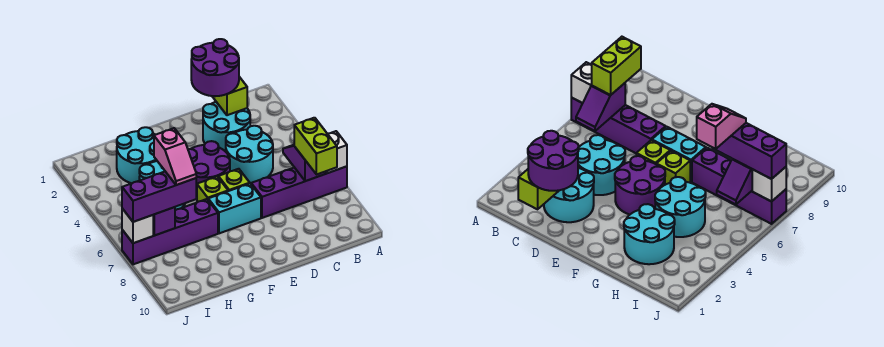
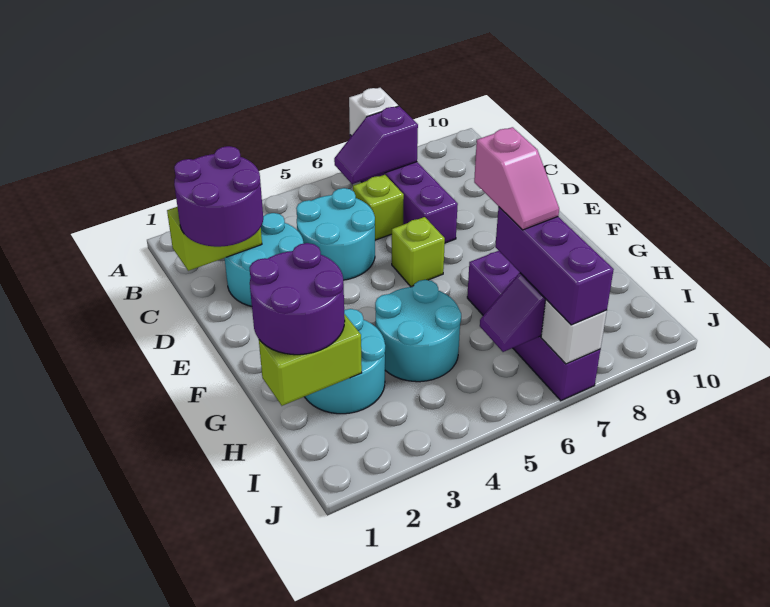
lime brick B7:B8 level 3 -> lime brick H1:H2 level 2
purple round brick E4:F5 level 1 -> purple round brick G1:H2 level 3
cyan brick E7:F7 level 1 -> none
lime brick F6 level 1 -> lime brick C6 level 1
pink slope H6:H7 level 4 top 6 -> pink slope G7:H7 level 4 top G

